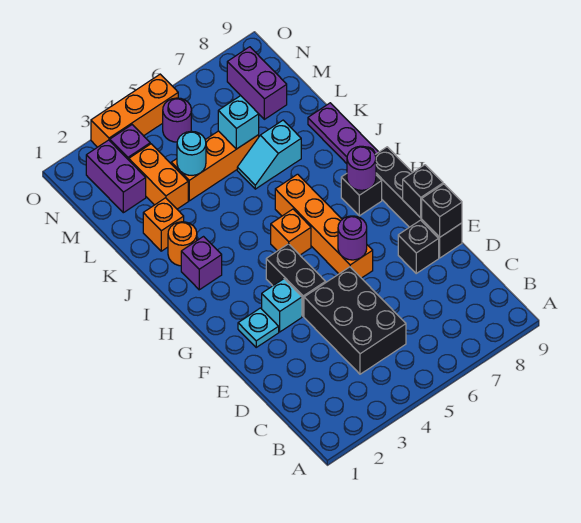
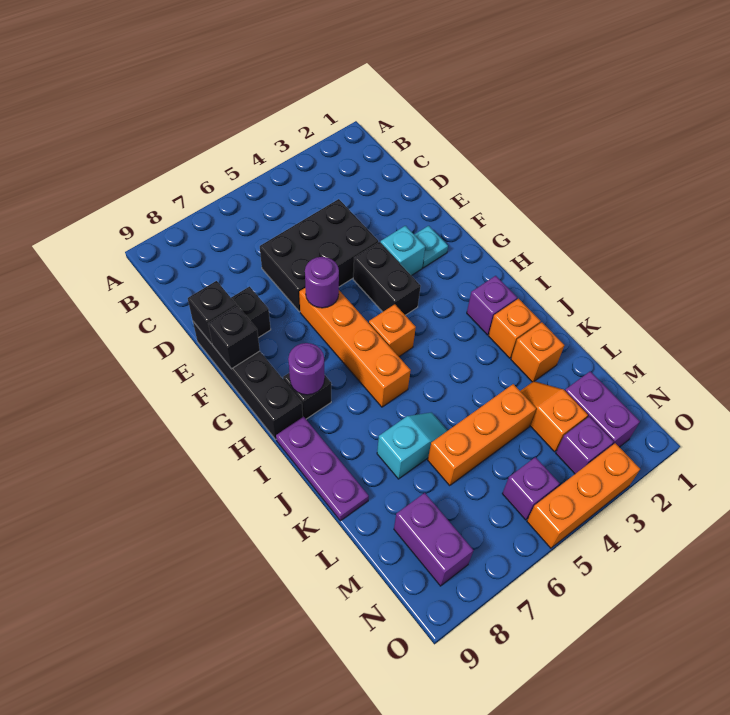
black brick C4:E5 level 1 -> black brick D4:E6 level 1
orange round brick J2 level 1 -> orange brick J2 level 1
orange brick L3:M3 level 1 -> orange slope L3:M3 level 1 top M
cyan round brick L4 level 2 -> none
cyan brick L6 level 2 -> none
purple round brick N5 level 1 -> purple brick N5 level 1

